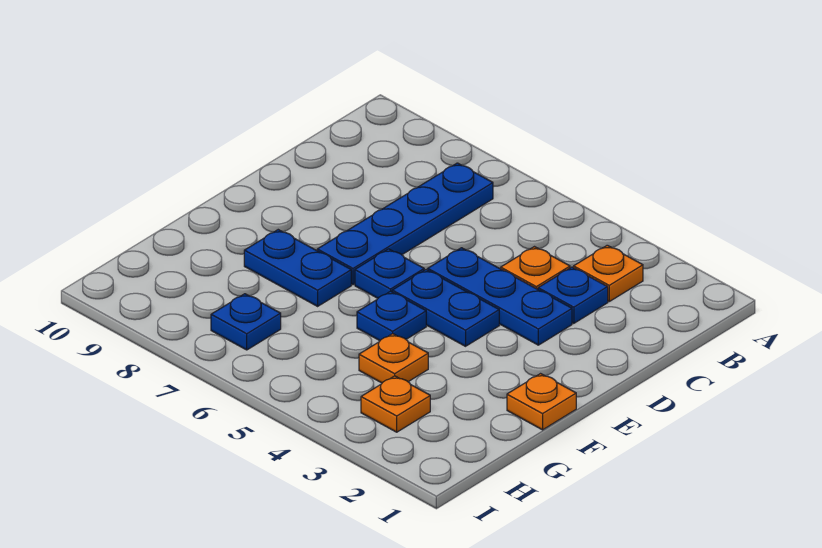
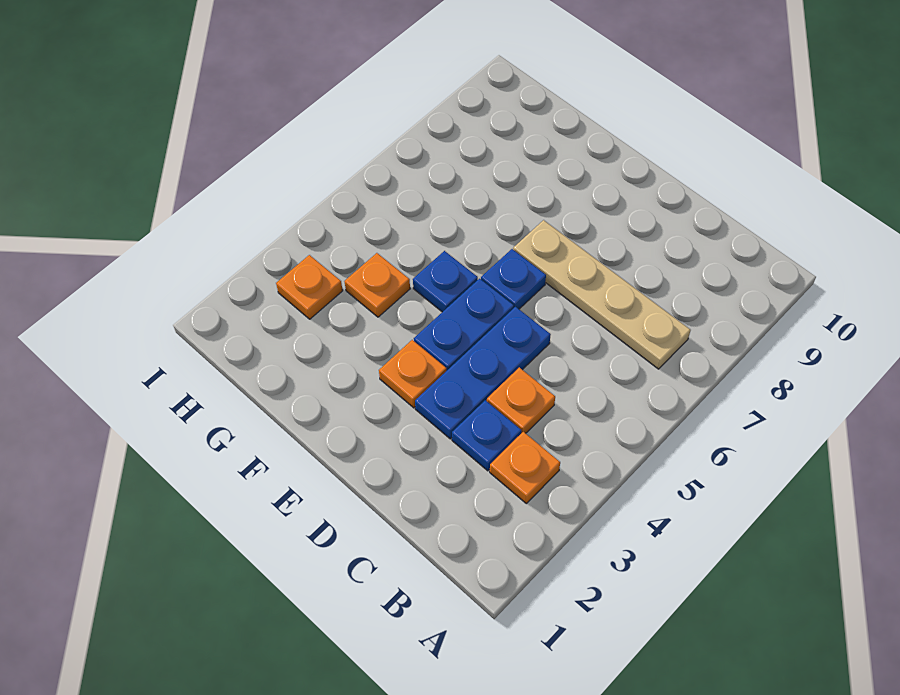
blue plate B7:E7 level 1 -> tan plate B7:E7 level 1
orange plate F1 level 1 -> orange plate E3 level 1
blue plate F7:F8 level 1 -> none
blue plate H7 level 1 -> none

